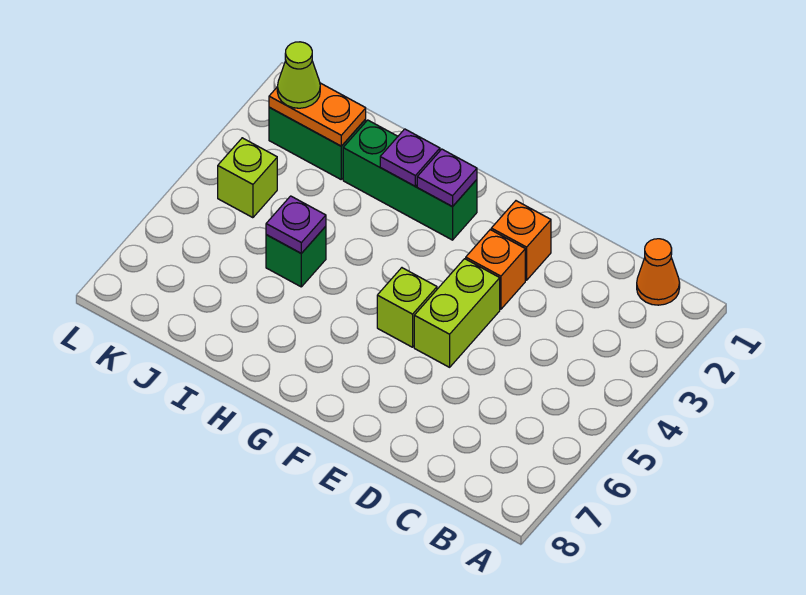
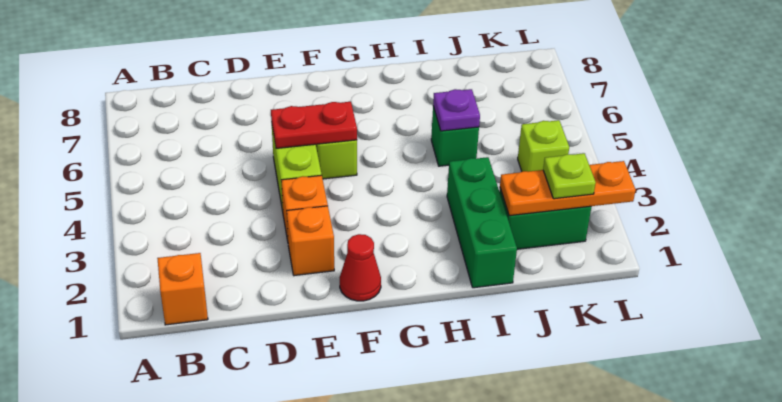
orange cone B1 level 1 -> orange brick B1 level 1
none -> red plate E5:F5 level 2
none -> red cone F1 level 1
green brick G2:I2 level 1 -> green brick I1:I3 level 1
purple plate G2 level 2 -> none
purple plate H2 level 2 -> none
orange plate J2:K2 level 2 -> orange plate J2:L2 level 2
lime cone K2 level 3 -> lime plate K2 level 3

